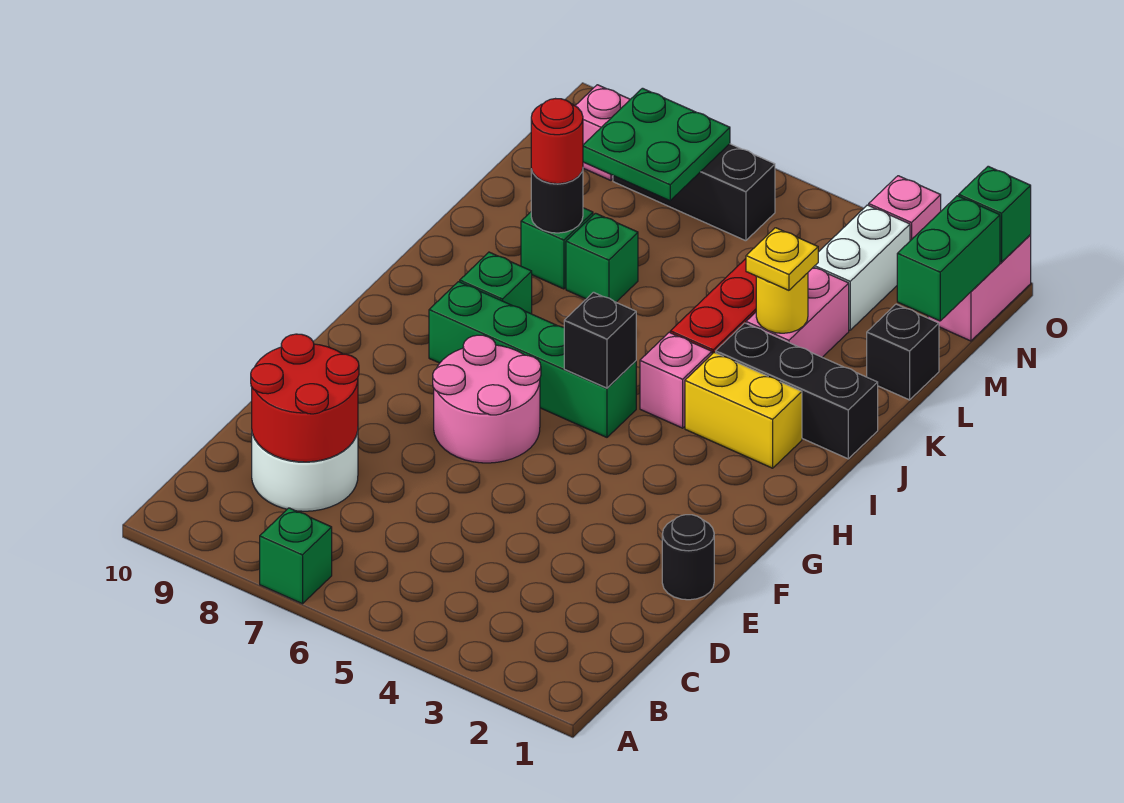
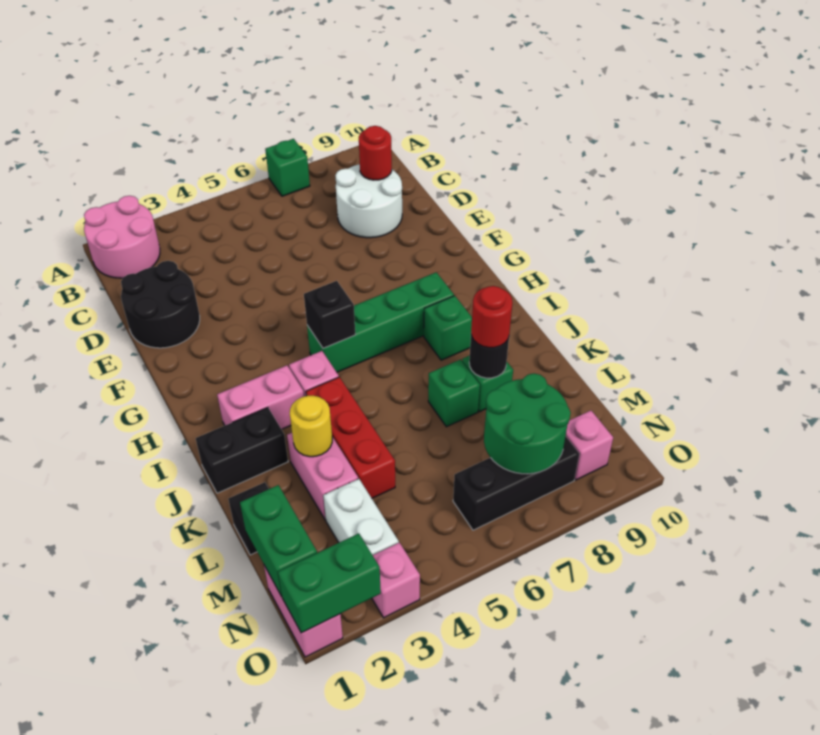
red round brick C8:D9 level 2 -> red round brick C9 level 2
black round brick E1 level 1 -> black round brick D1:E2 level 1
pink round brick F6:G7 level 1 -> pink round brick A1:B2 level 1
yellow brick I2:I3 level 1 -> pink brick I2:I3 level 1
black brick J1:J3 level 1 -> black brick J1:J2 level 1
yellow plate K3 level 3 -> none
green plate M7:N8 level 2 -> green round brick M7:N8 level 2
green brick O1 level 2 -> green brick O1:O2 level 2

